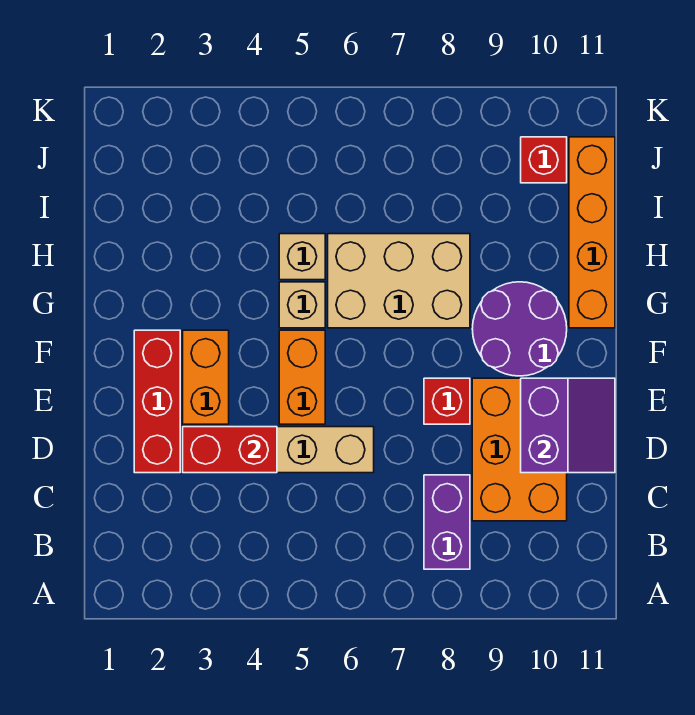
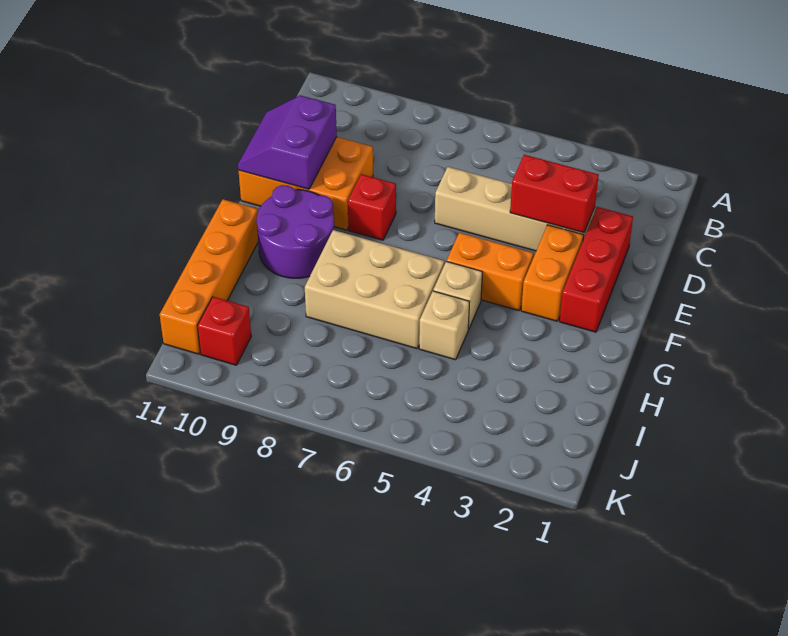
purple brick B8:C8 level 1 -> none
orange brick C9:E10 level 1 -> orange brick D9:E11 level 1
orange brick E5:F5 level 1 -> orange brick F4:F5 level 1

